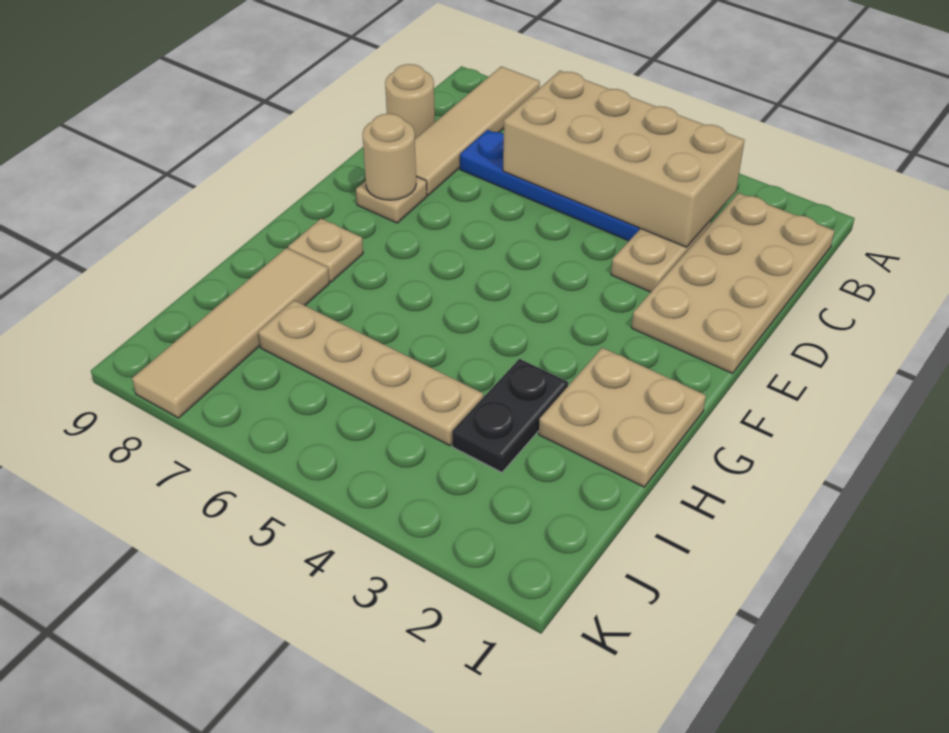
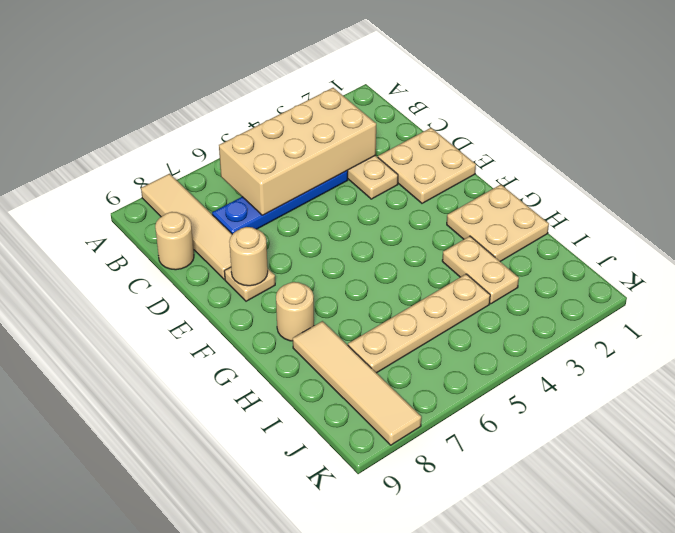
tan plate B1:E2 level 1 -> tan plate D1:E2 level 1
tan plate G8 level 1 -> tan round brick G8 level 1
black plate H3:I3 level 1 -> tan plate H3:I3 level 1

